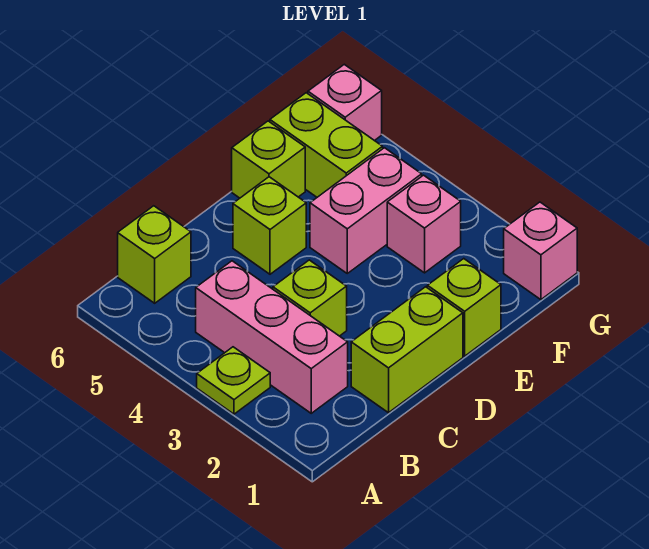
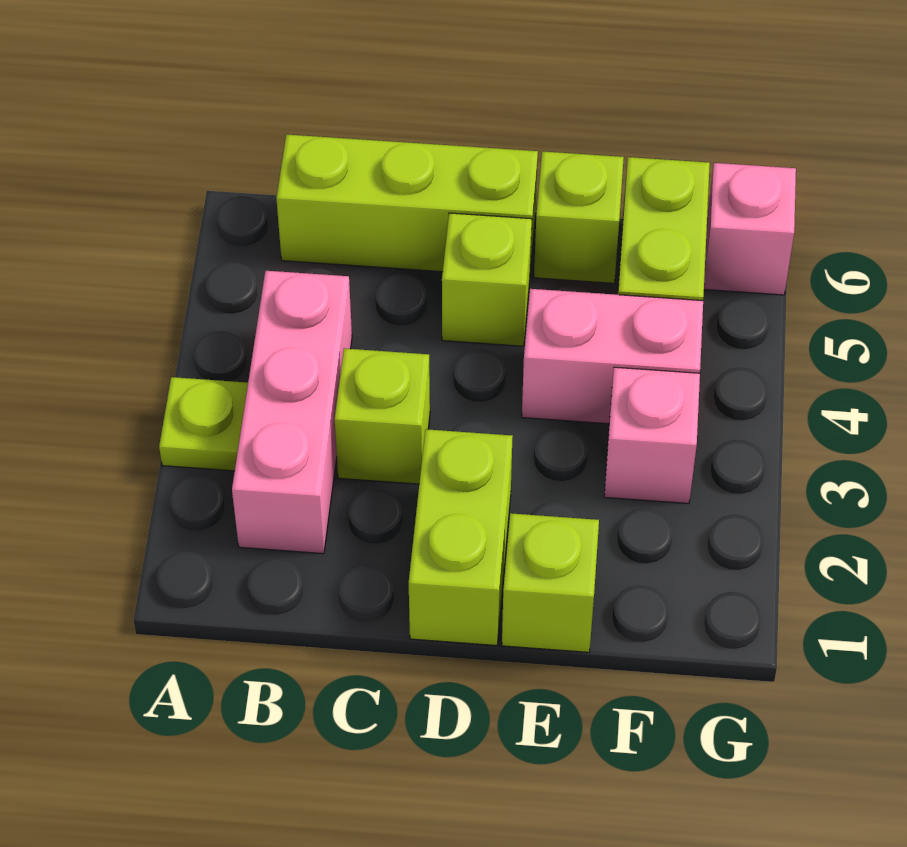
lime brick B6 level 1 -> lime brick B6:D6 level 1
lime brick C1:D1 level 1 -> lime brick D1:D2 level 1
pink brick G1 level 1 -> none

